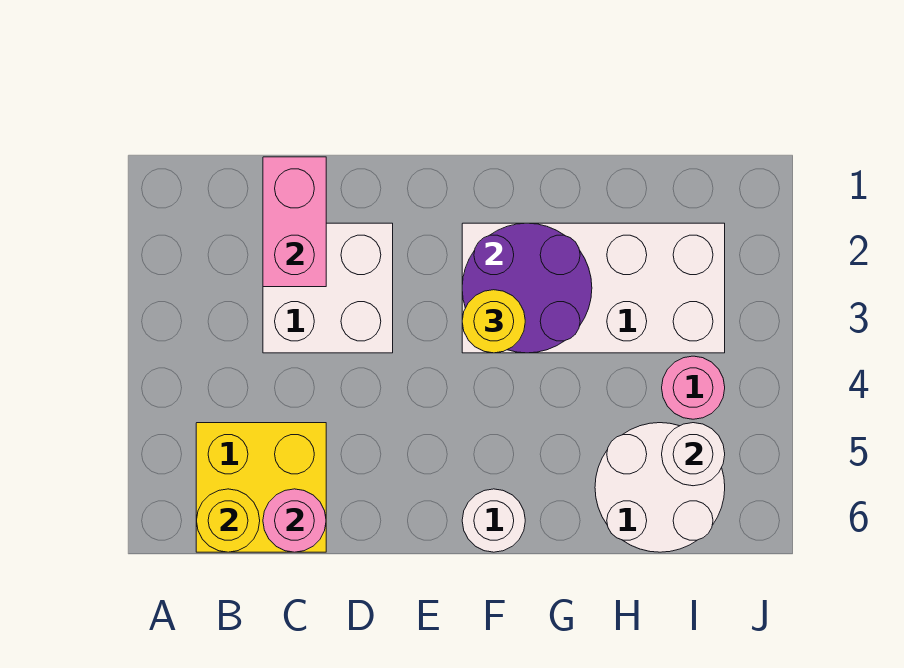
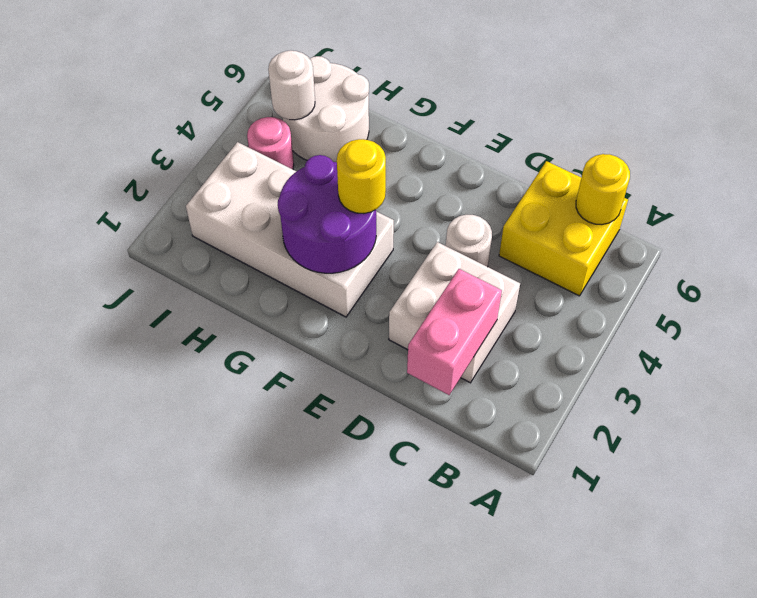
pink round brick C6 level 2 -> none
white round brick F6 level 1 -> white round brick D4 level 1

